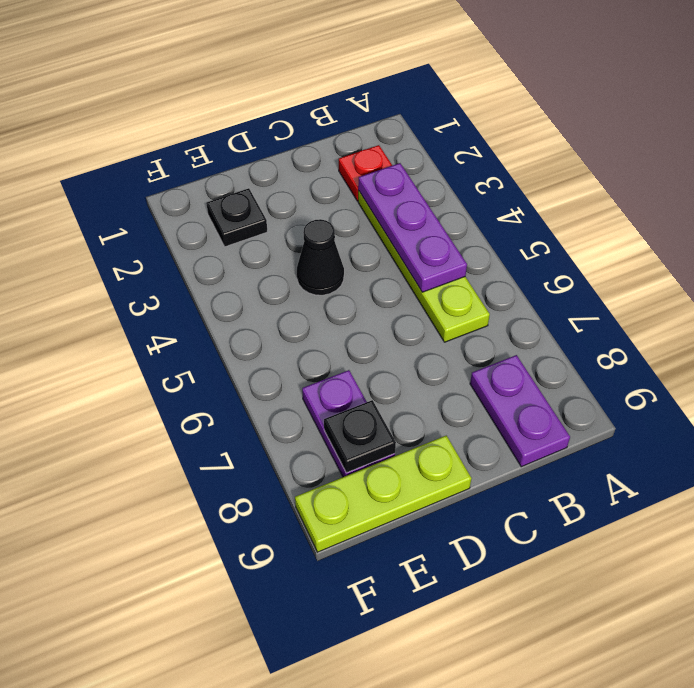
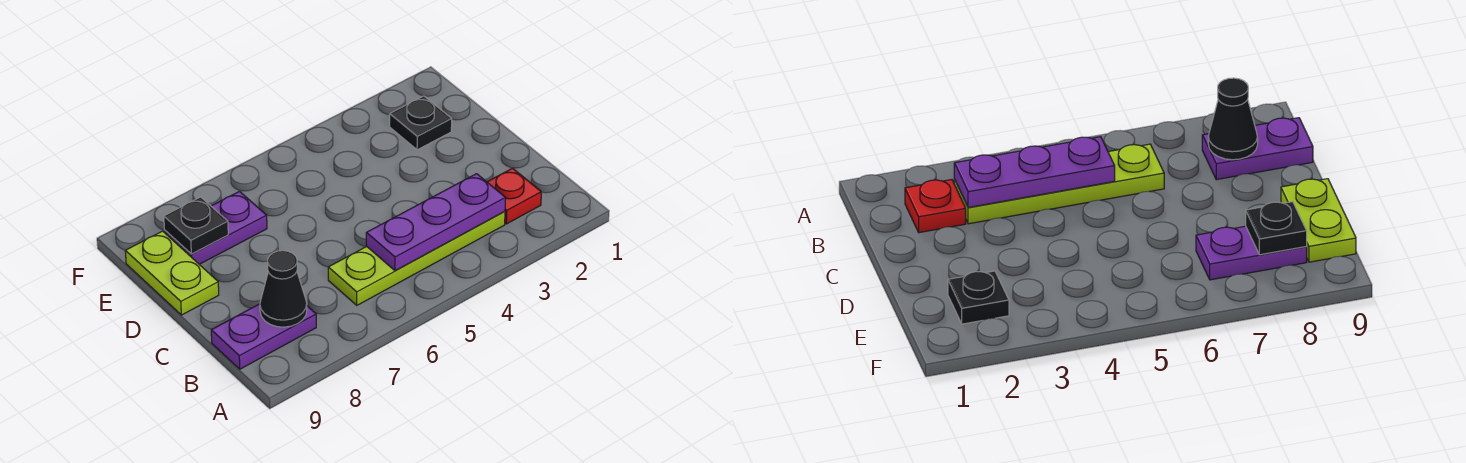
black cone D4 level 1 -> black cone B8 level 2
lime plate D9:F9 level 1 -> lime plate D9:E9 level 1

